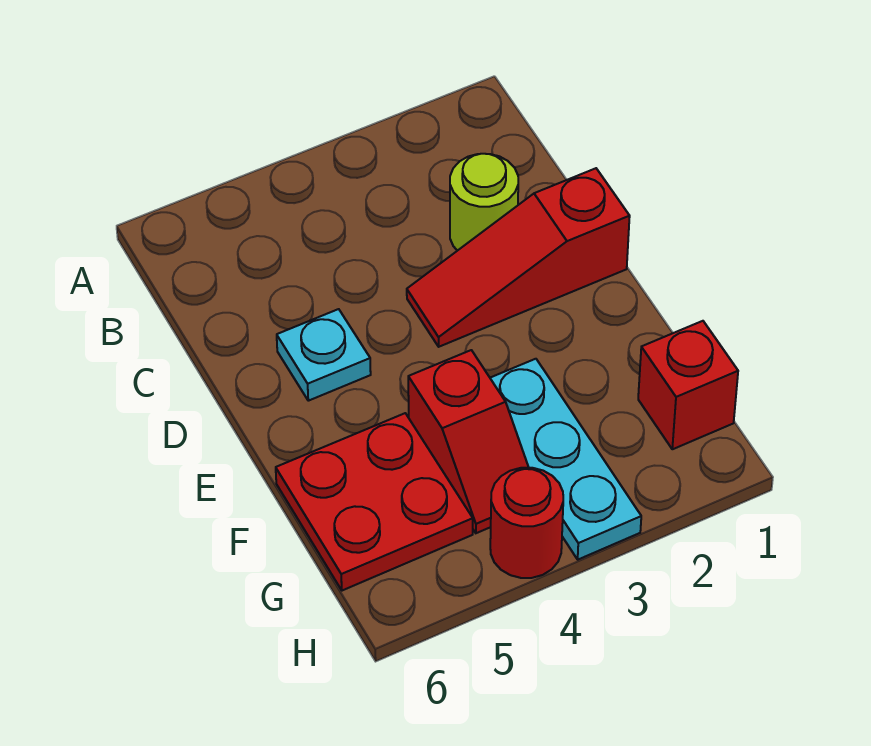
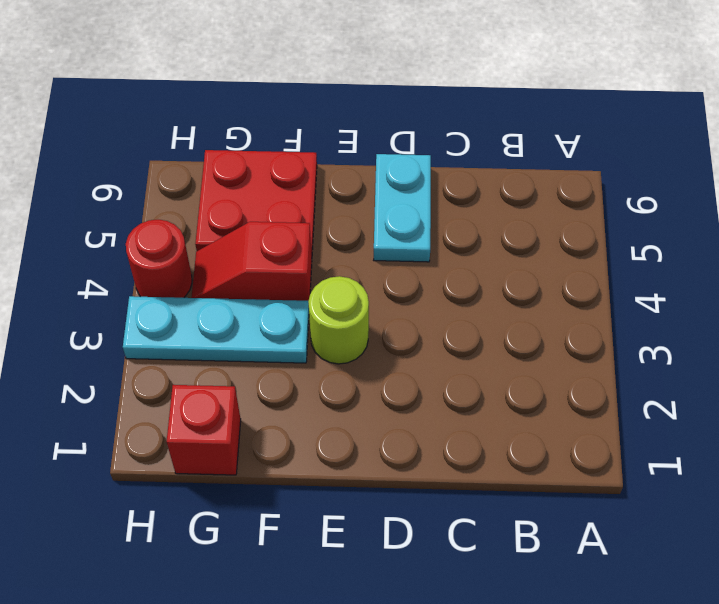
lime round brick C2 level 1 -> lime round brick E3 level 1
red slope D1:D3 level 1 top 1 -> none
cyan plate D5 level 1 -> cyan plate D5:D6 level 1

